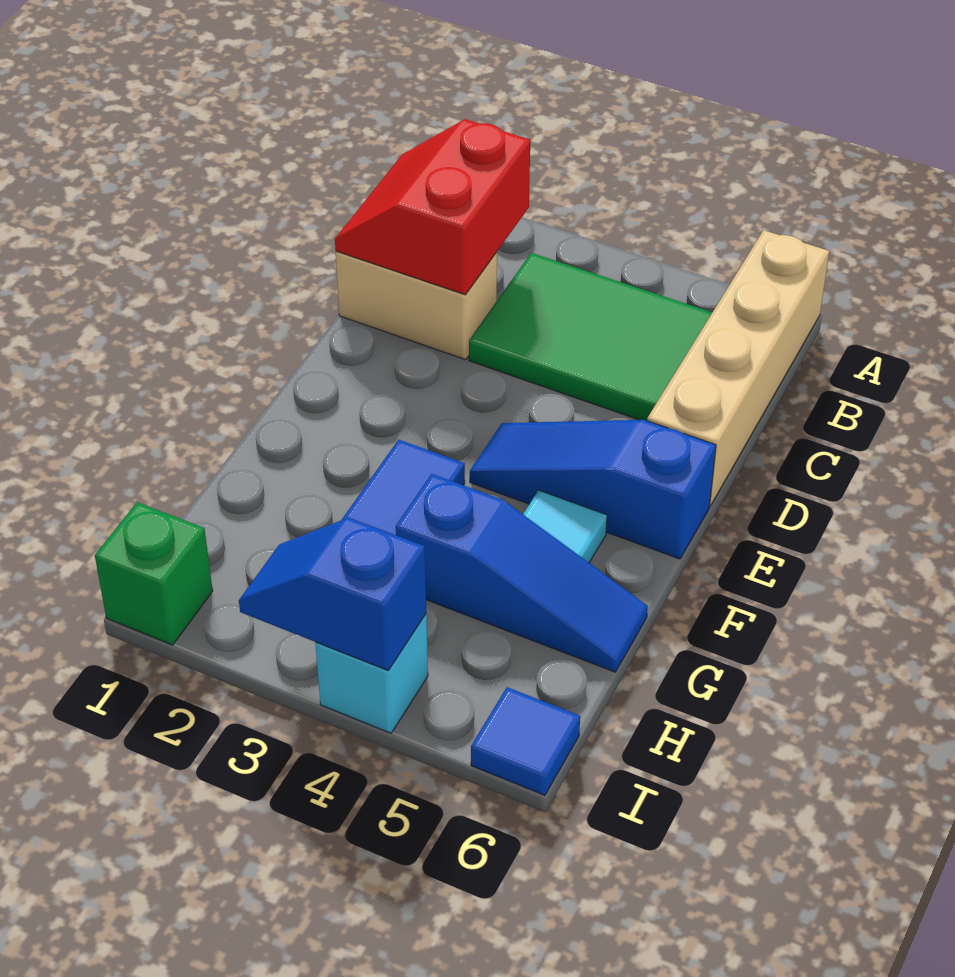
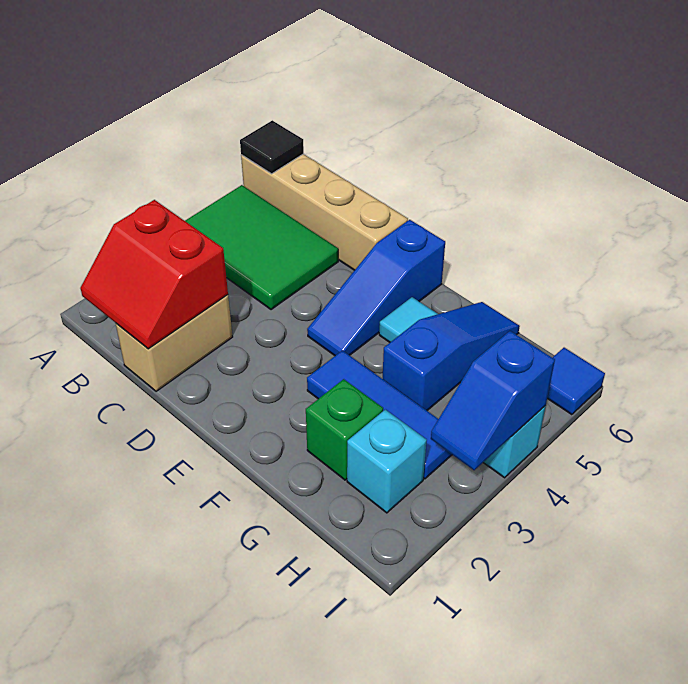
none -> black tile A6 level 2
green tile B3:C5 level 1 -> green tile A4:C5 level 1
none -> cyan brick H2 level 1
green brick I1 level 1 -> green brick G2 level 1

